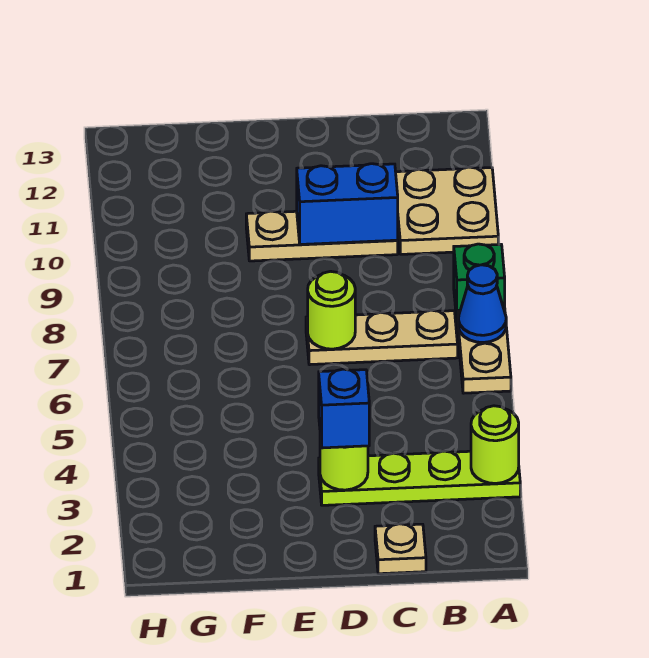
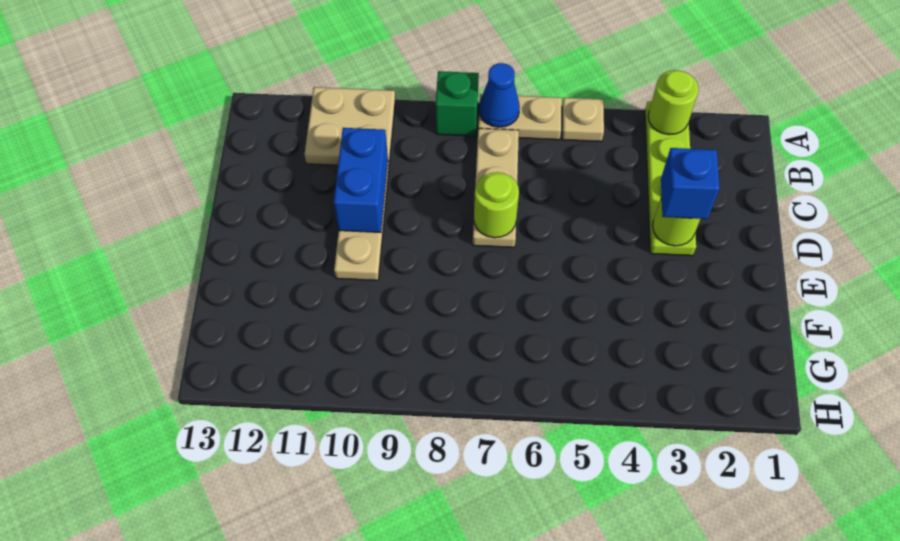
tan plate C1 level 1 -> tan plate A5 level 1

